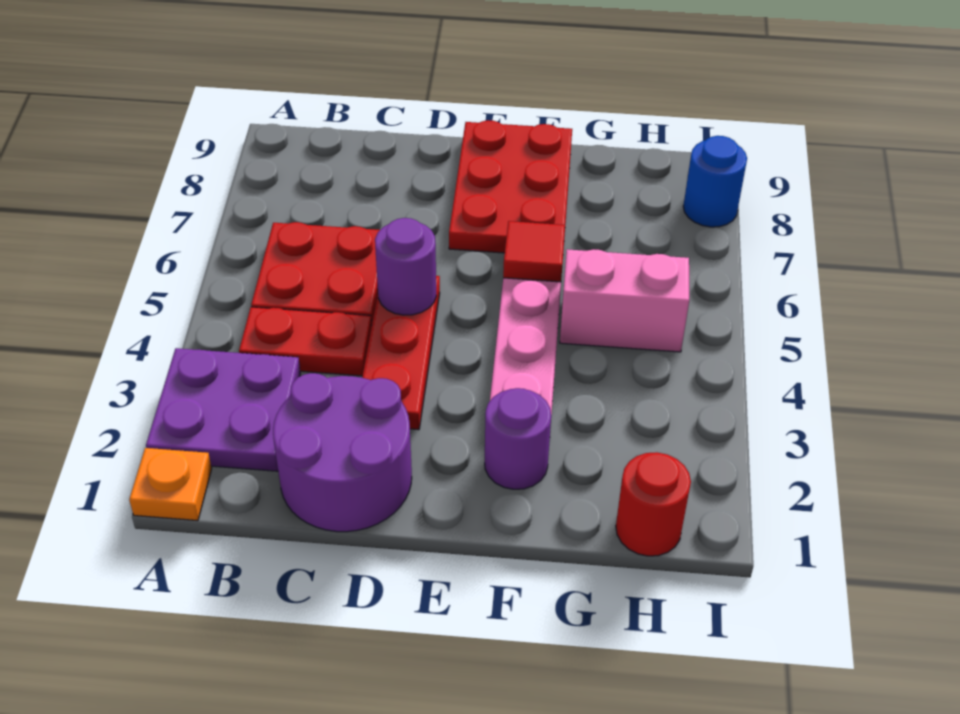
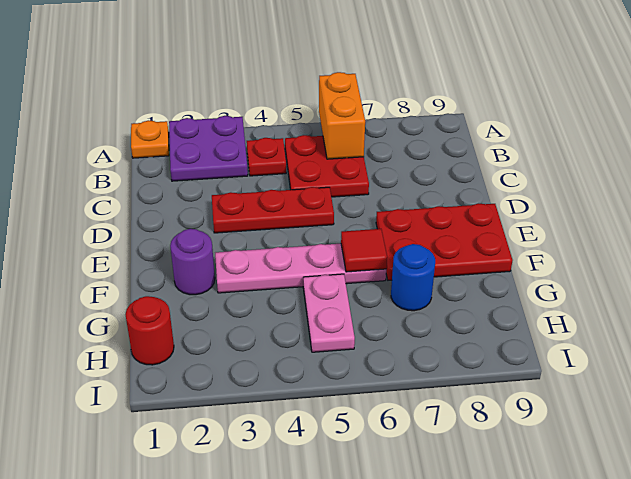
none -> orange brick A6:B6 level 2
red plate B4:C4 level 1 -> red plate B4 level 1
purple round brick C1:D2 level 1 -> none
purple round brick D5 level 2 -> none
pink brick G5:H5 level 1 -> pink plate G5:H5 level 1
blue round brick I8 level 1 -> blue round brick G7 level 1

